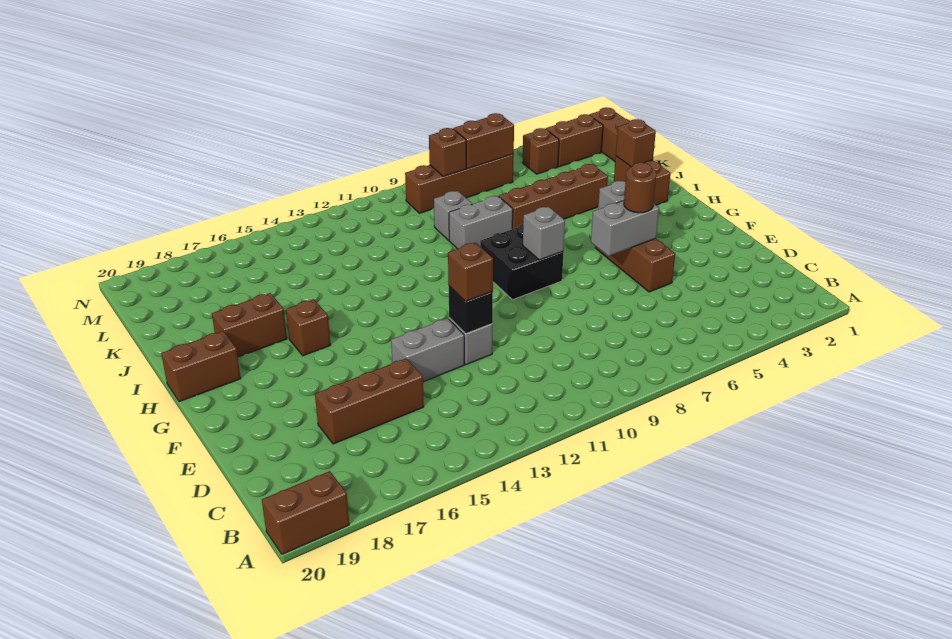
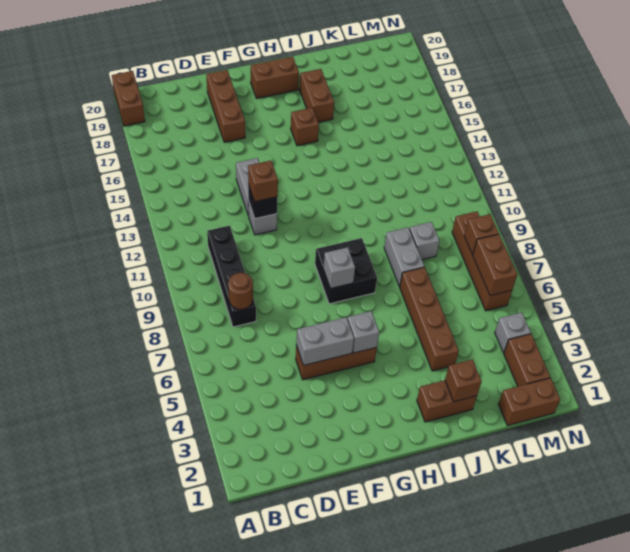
none -> black brick C8:C11 level 1
brown brick D15:D17 level 1 -> brown brick E17:E19 level 1
grey brick F5:F6 level 2 -> grey brick E5:F5 level 2
brown round brick F5 level 3 -> brown round brick C8 level 2
brown brick H19:H20 level 1 -> brown brick G19:H19 level 1
brown brick M4 level 1 -> grey brick M4 level 1

